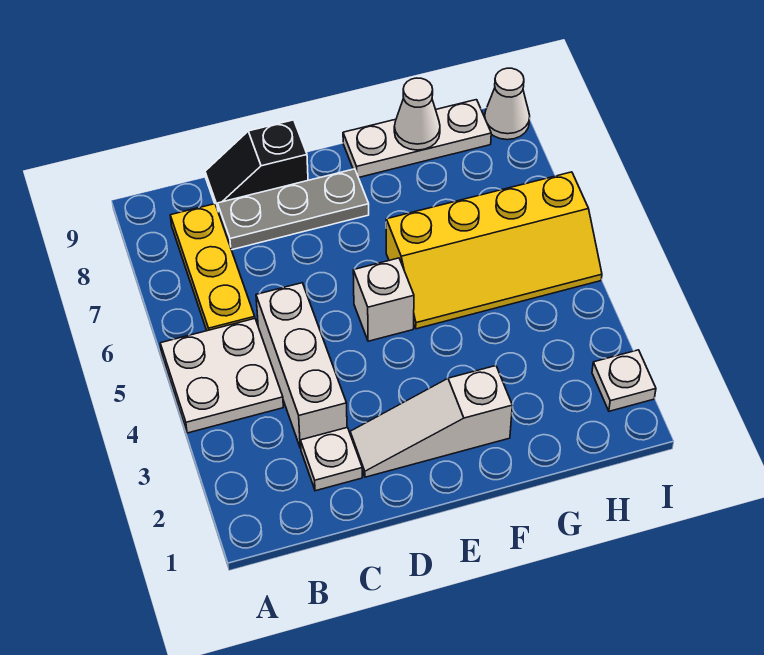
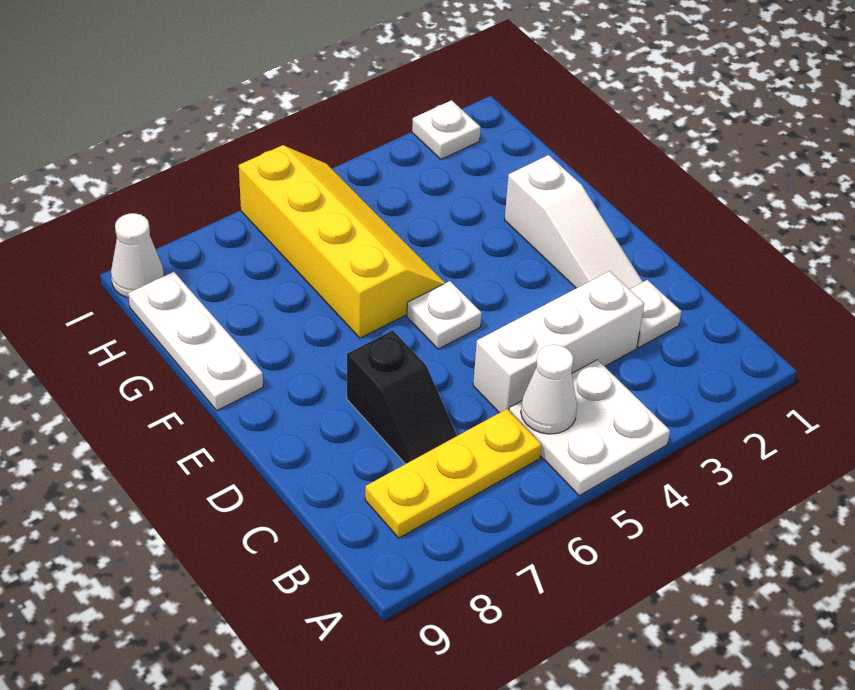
grey plate C8:E8 level 1 -> none
black slope C9:D9 level 1 top D -> black slope C7:D7 level 1 top D
white brick E5 level 1 -> white plate E5 level 1
white cone G9 level 2 -> white cone B5 level 2

